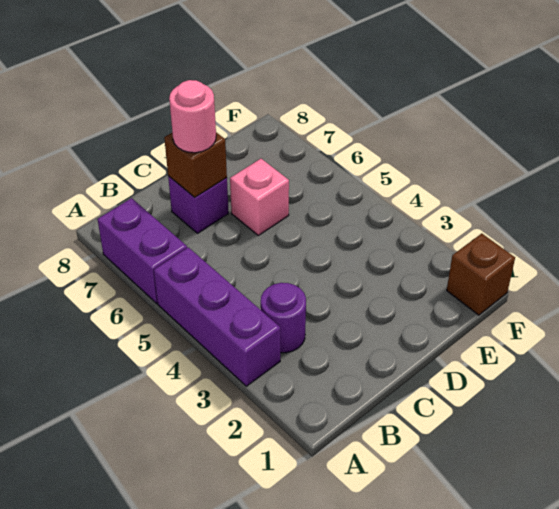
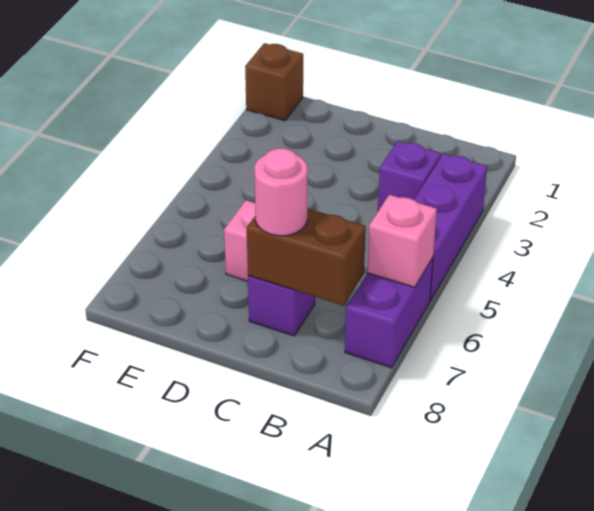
none -> pink brick A6 level 2
purple round brick B3 level 1 -> purple brick B3 level 1
brown brick C7 level 2 -> brown brick B7:C7 level 2

